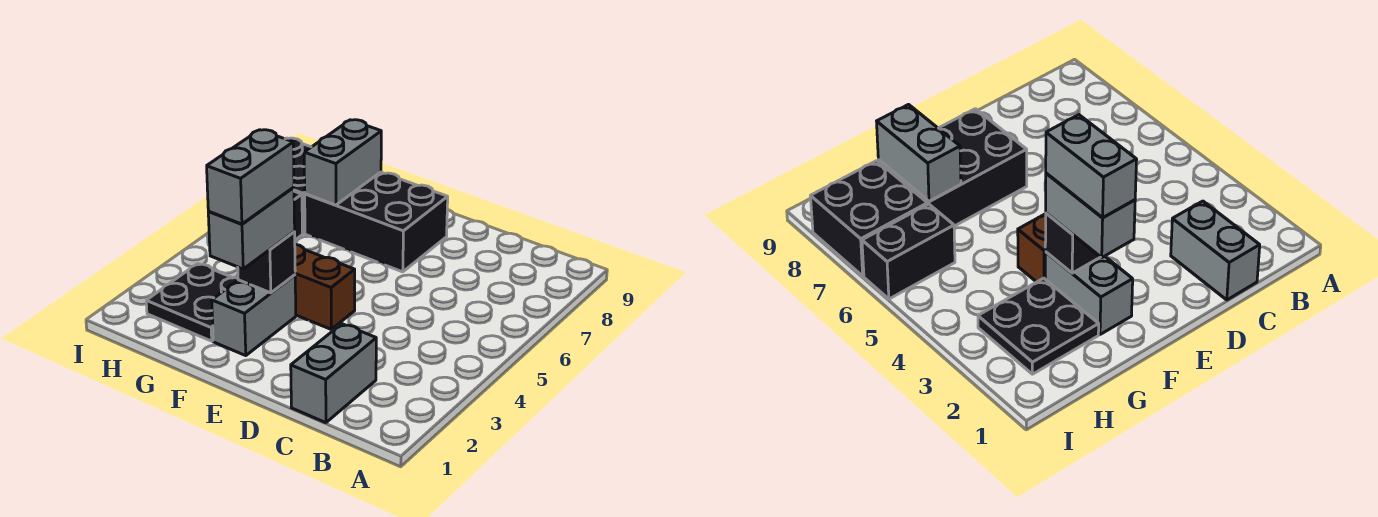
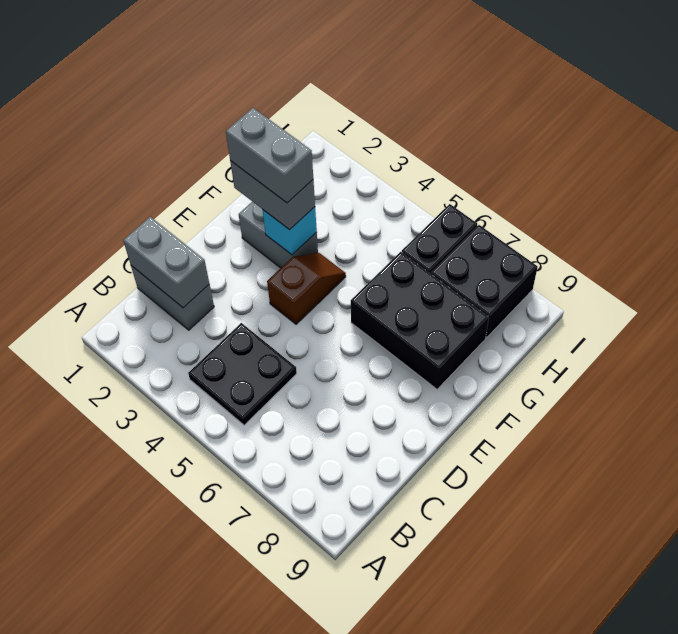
brown brick E4:F4 level 1 -> brown slope E4:F4 level 1 top E
black brick E7:G8 level 1 -> black brick F6:G8 level 1
black brick F3 level 2 -> cyan brick F3 level 2
black plate G2:H3 level 1 -> black plate B4:C5 level 1
grey brick G7:G8 level 2 -> grey brick C1:C2 level 2

